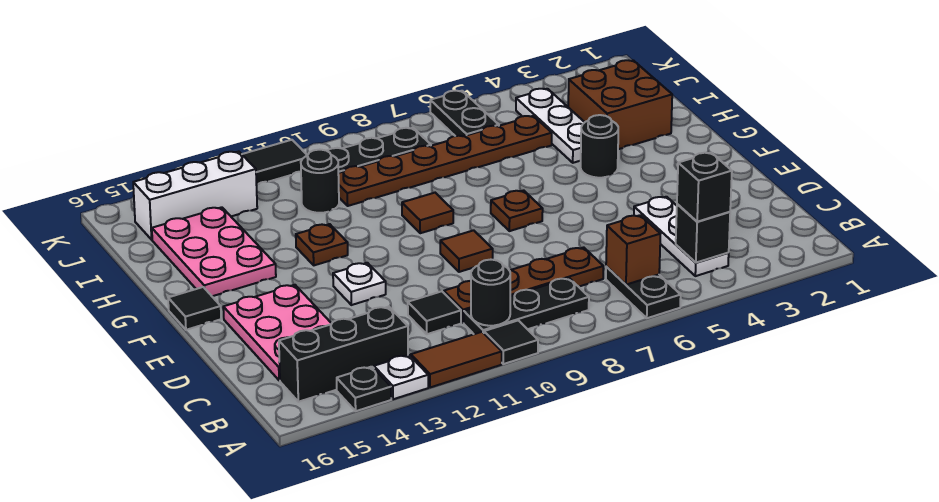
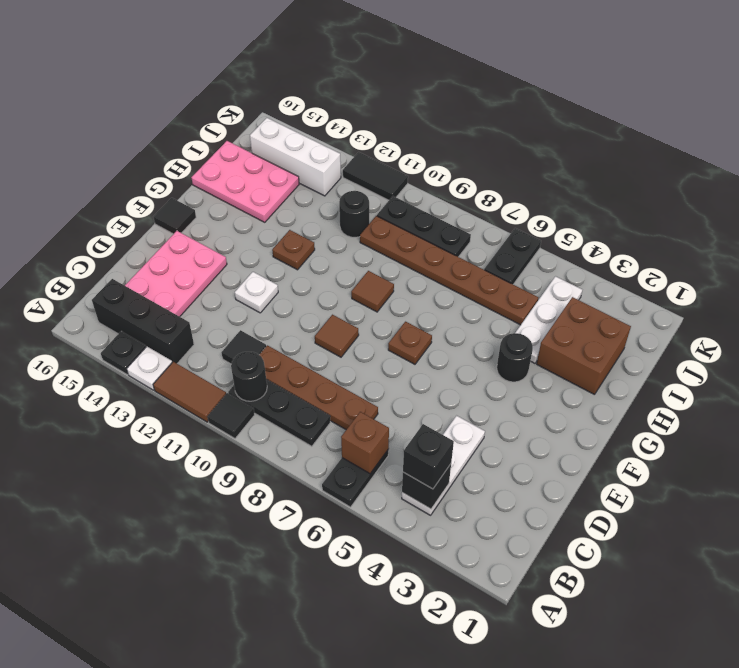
pink plate G14:I15 level 1 -> pink plate H14:I16 level 1

